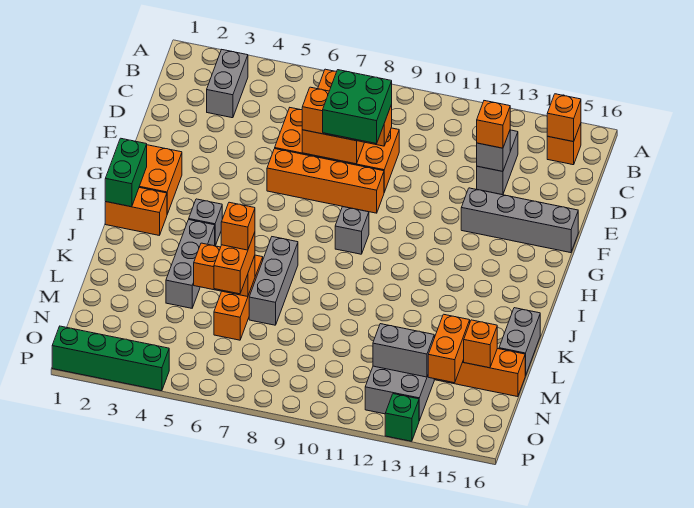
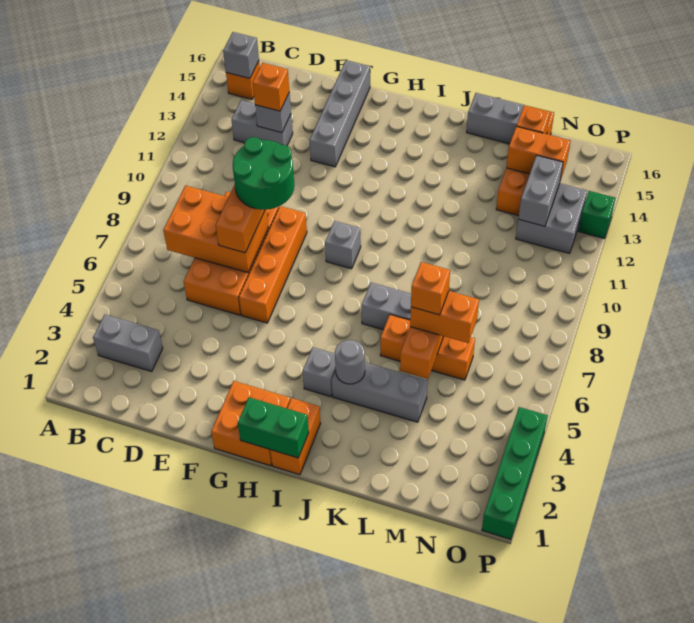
orange brick B15 level 2 -> grey brick B15 level 2
green brick E8:F9 level 4 -> green round brick E8:F9 level 4
none -> grey round brick J4 level 2

